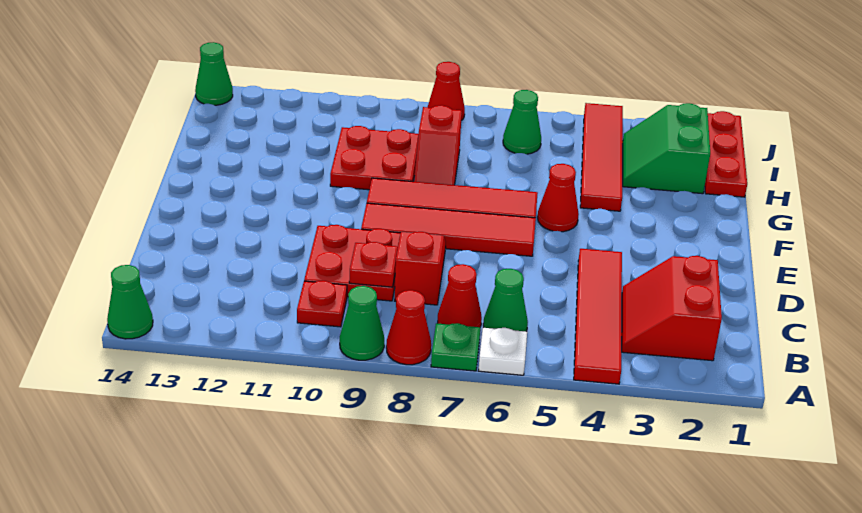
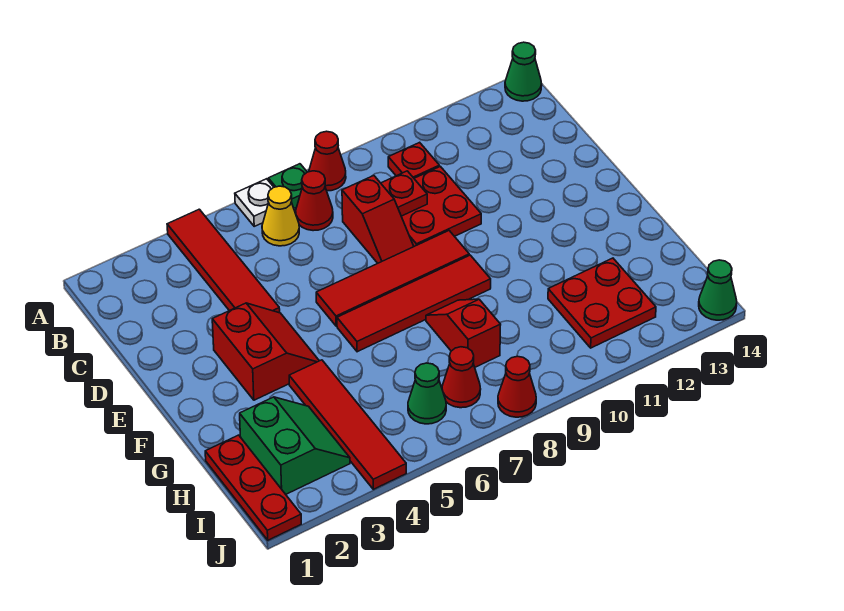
green cone A9 level 1 -> none
red slope B2:C3 level 1 top 2 -> red slope E3:F4 level 1 top 3
green cone B6 level 1 -> yellow cone B6 level 1
red cone F5 level 1 -> red cone I7 level 1
red plate G9:H10 level 1 -> red plate H11:I12 level 1

